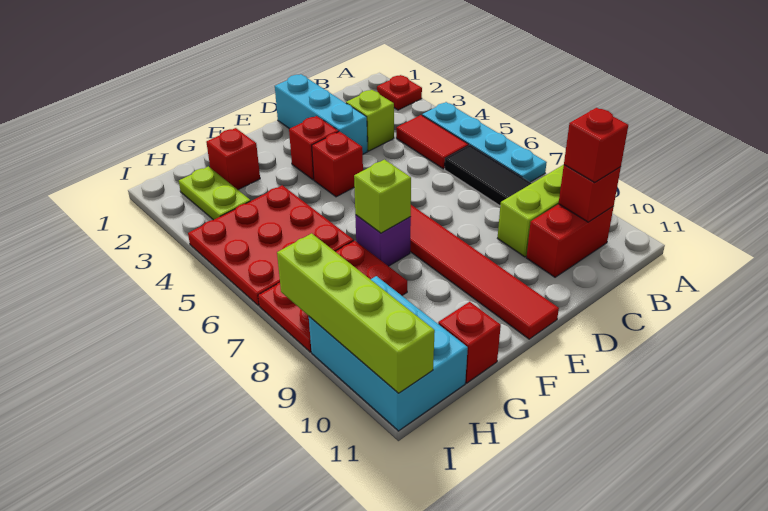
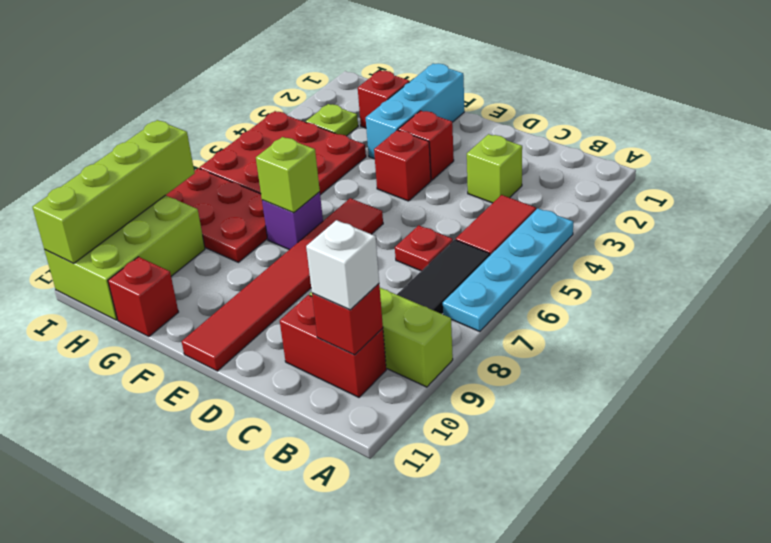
red plate A2 level 1 -> red plate C6 level 1
red brick B10 level 3 -> white brick B10 level 3
cyan brick D1:D3 level 1 -> cyan brick F1:F3 level 1
lime plate H2:H3 level 1 -> lime plate H3 level 1
cyan brick H9:I11 level 1 -> lime brick H9:I11 level 1

